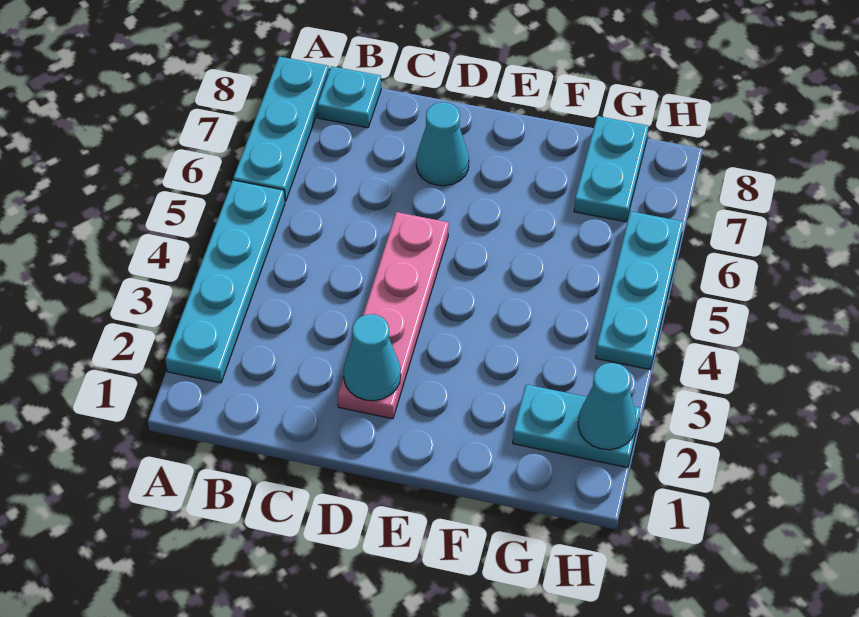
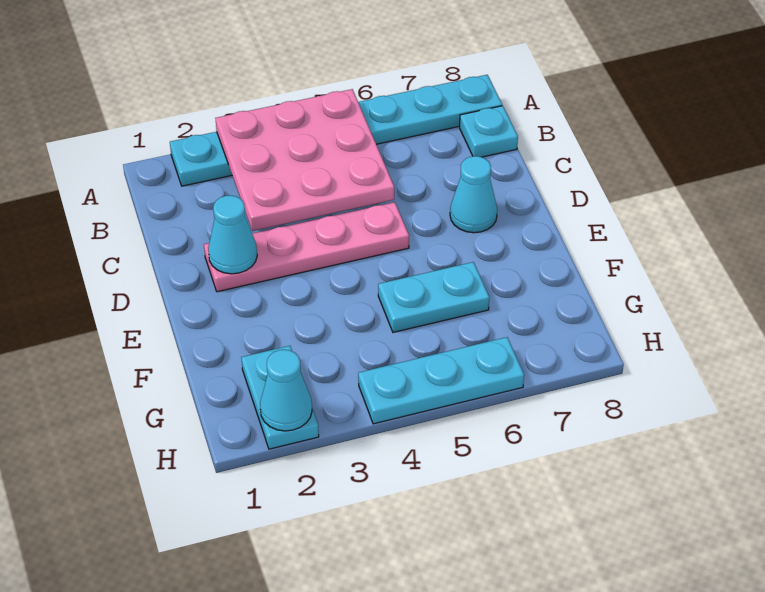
none -> pink plate A3:C5 level 2
cyan plate G7:G8 level 1 -> cyan plate F5:F6 level 1

